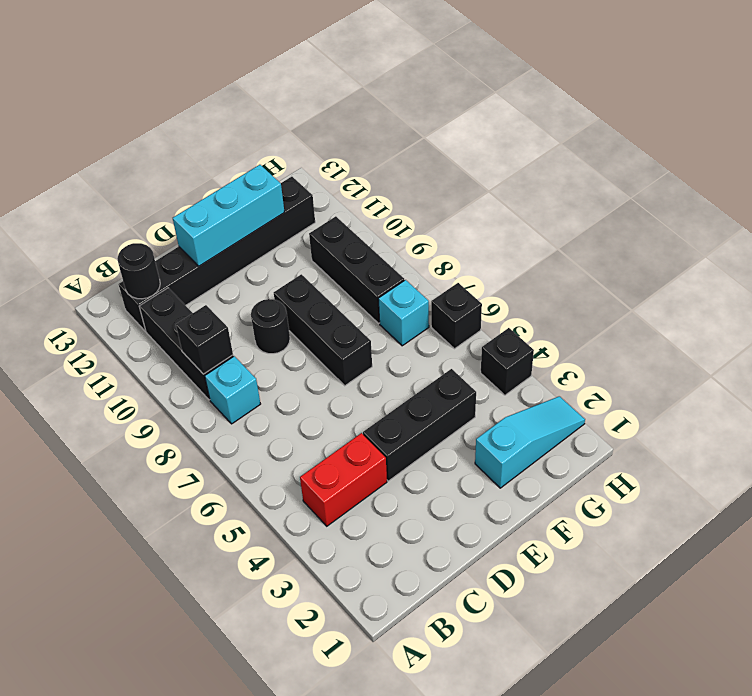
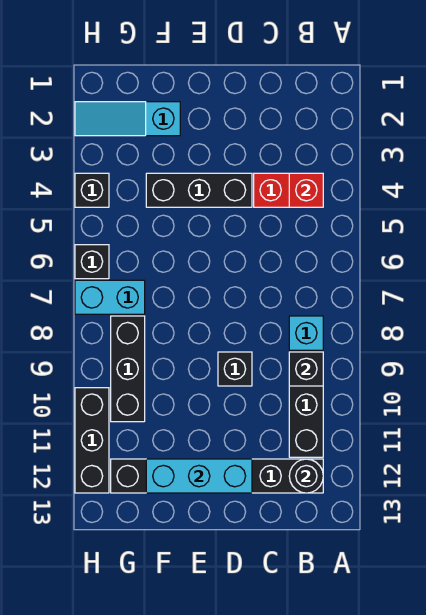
none -> red brick B4 level 2
black round brick D9 level 1 -> black brick D9 level 1
black brick E7:E9 level 1 -> black brick H10:H12 level 1
cyan brick G7 level 1 -> cyan brick G7:H7 level 1

